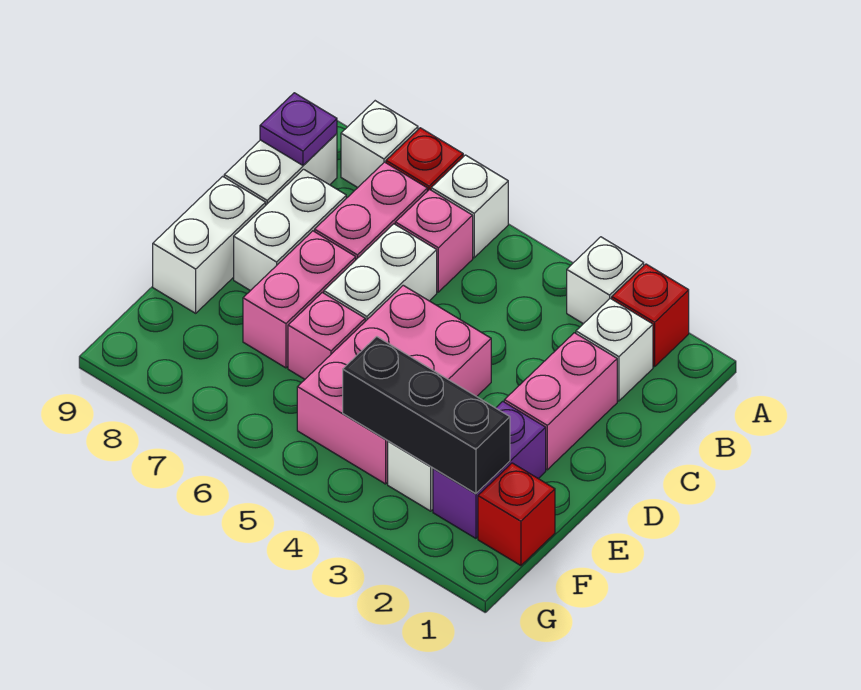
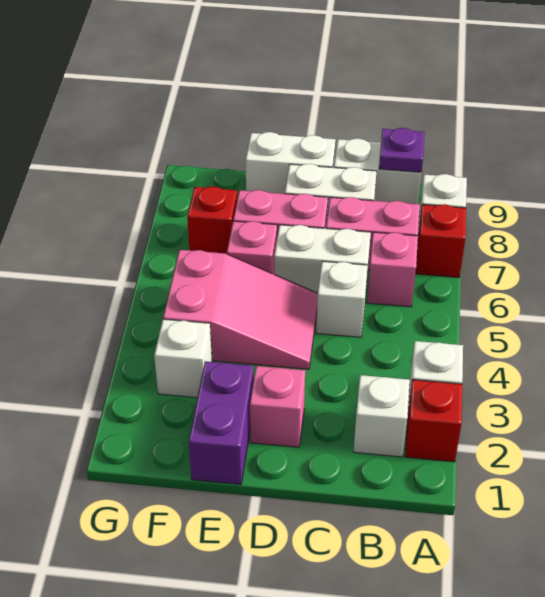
white brick A6 level 1 -> white brick C5 level 1
pink brick C2:D2 level 1 -> pink brick D2 level 1
pink brick D4:F5 level 1 -> pink slope D4:F5 level 1 top F
purple brick E2:F2 level 1 -> purple brick E1:E2 level 1
red brick F1 level 1 -> red brick F7 level 1
black brick F2:F4 level 2 -> none

